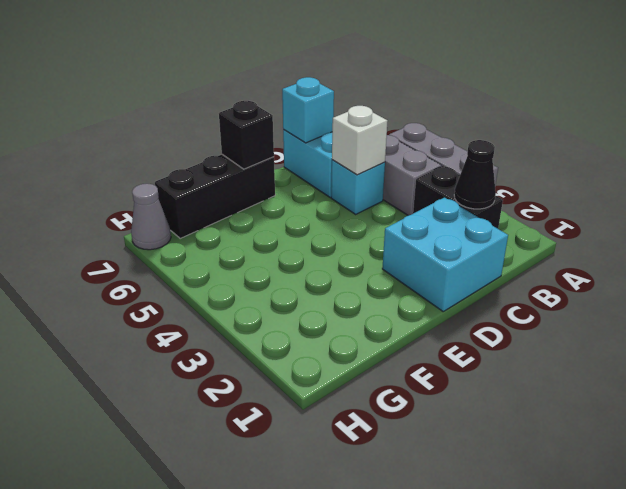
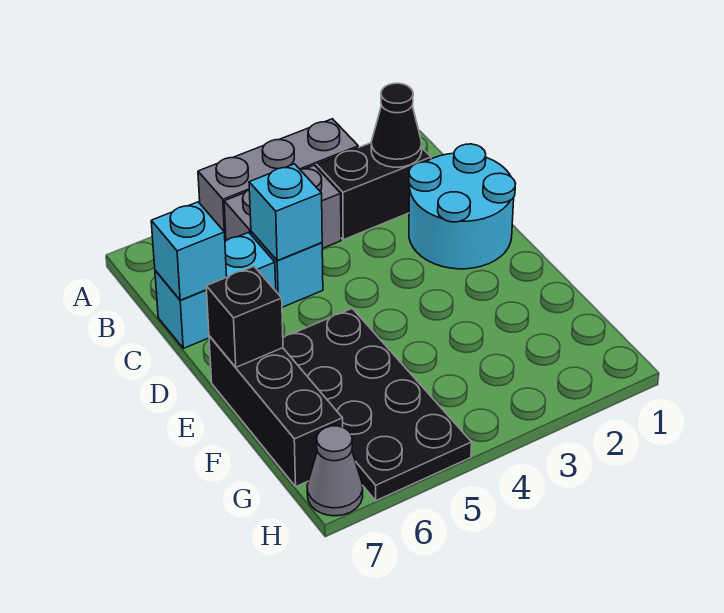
cyan brick C1:D2 level 1 -> cyan round brick C1:D2 level 1
white brick C5 level 2 -> cyan brick C5 level 2
none -> black plate E5:H6 level 1

